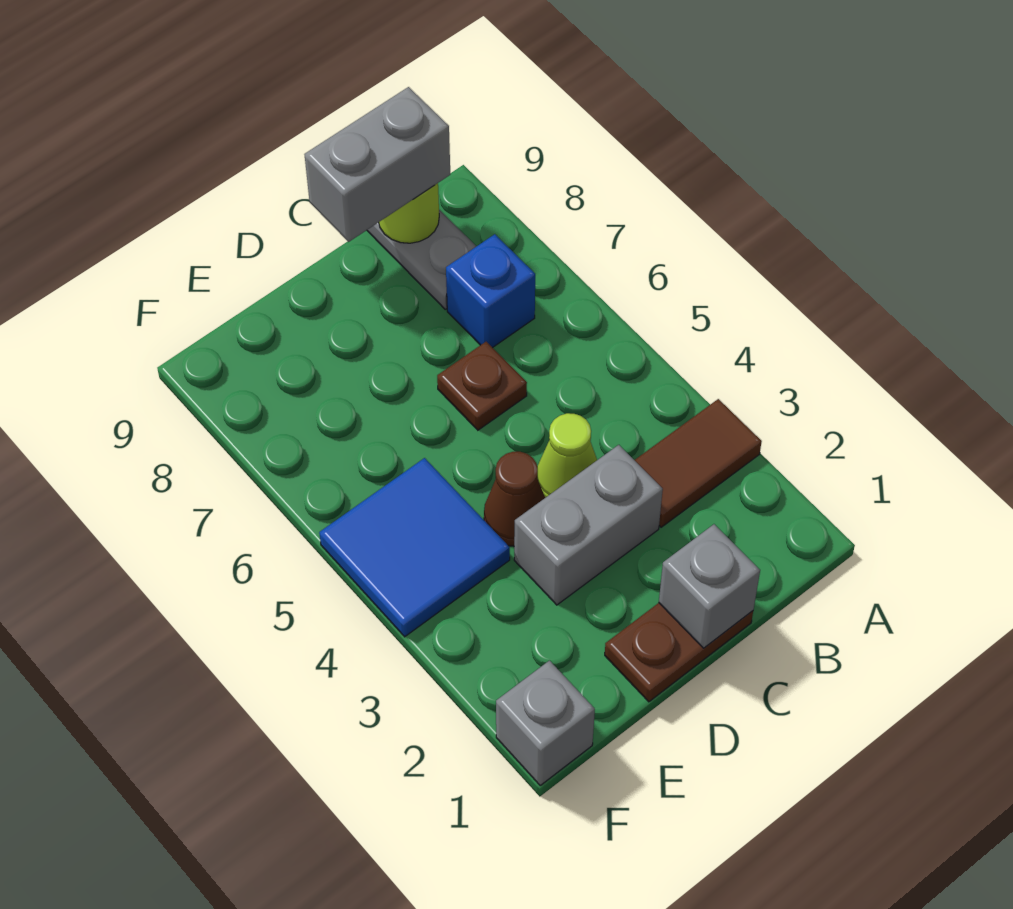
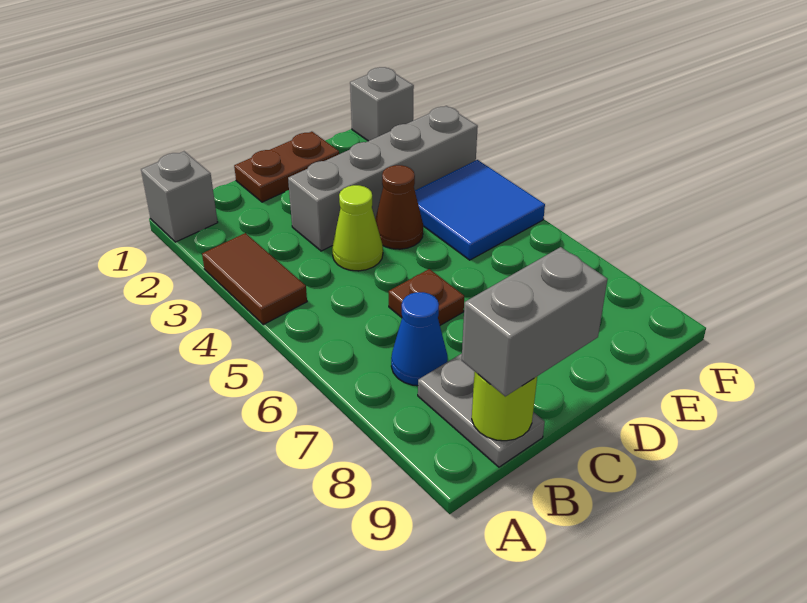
brown tile A3:B3 level 1 -> brown tile A3:A4 level 1
blue brick B7 level 1 -> blue cone B7 level 1
grey brick C1 level 2 -> grey brick A1 level 1
grey brick C3:D3 level 1 -> grey brick C3:F3 level 1

